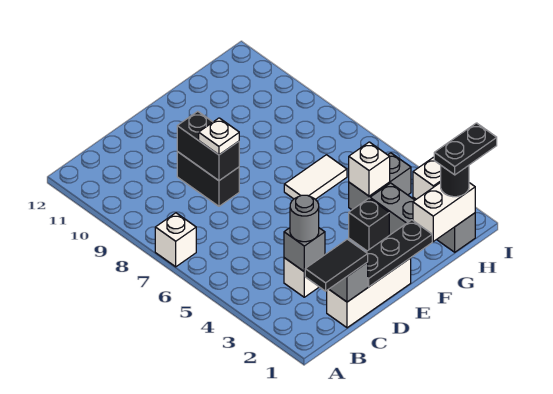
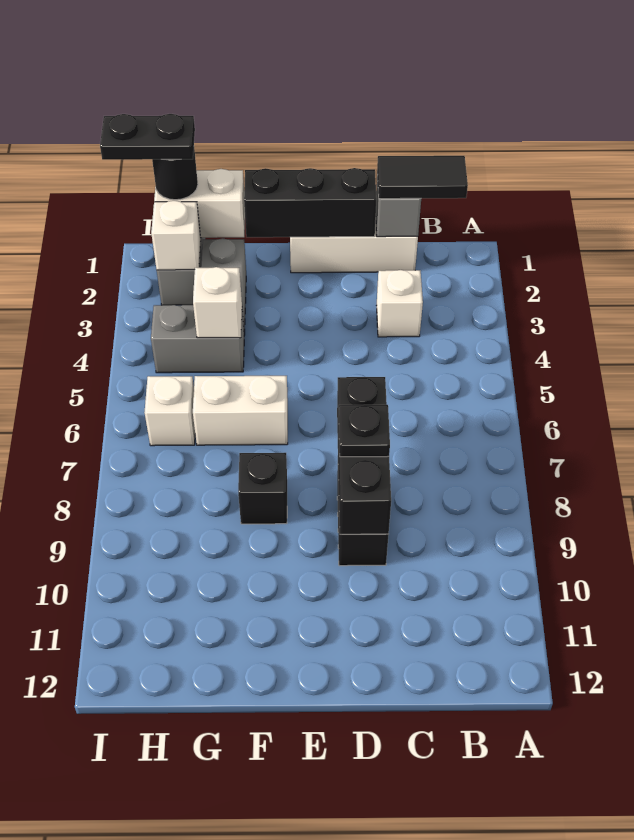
white brick A7 level 1 -> white brick H6 level 1
grey brick C3 level 2 -> none
grey round brick C3 level 3 -> none
black plate D1:F1 level 2 -> black brick D1:F1 level 2
black brick D8:D9 level 2 -> black brick D7:D9 level 2
white plate D8 level 3 -> black plate D8 level 3
black brick F3 level 1 -> black brick F8 level 1
white tile F6:G6 level 1 -> white brick F6:G6 level 1

